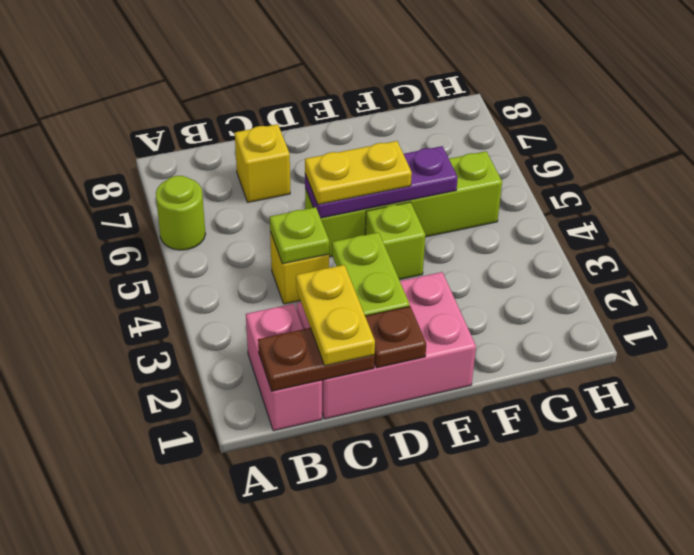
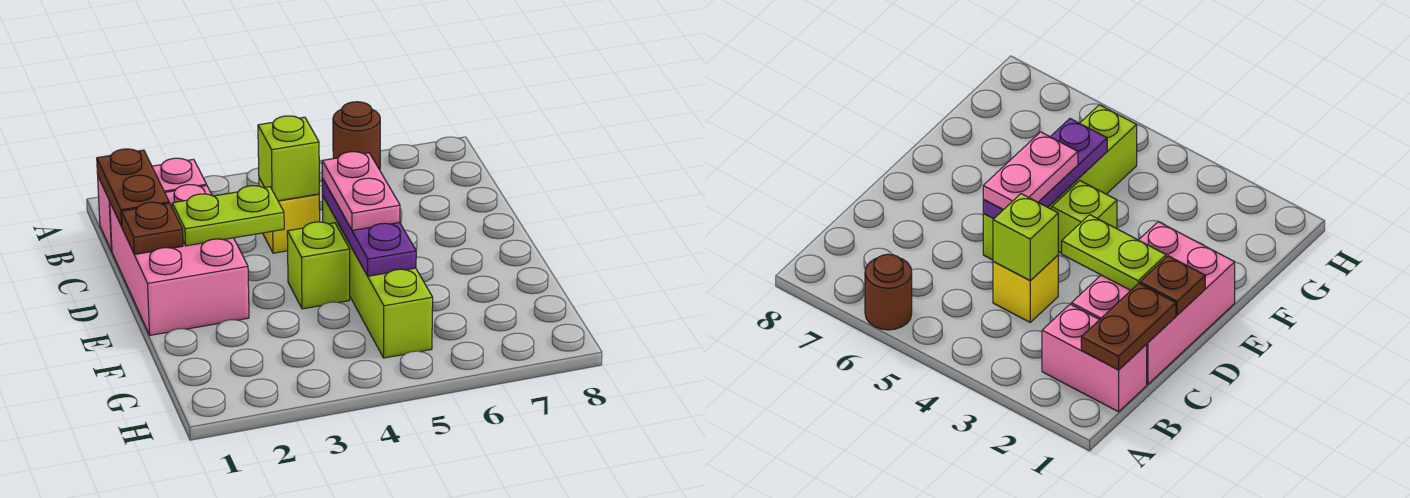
lime round brick A6 level 1 -> brown round brick A6 level 1
yellow plate C1:C2 level 3 -> none
lime plate C4 level 2 -> lime brick C4 level 2
yellow brick C7 level 1 -> none
yellow plate D5:E5 level 3 -> pink plate D5:E5 level 3

